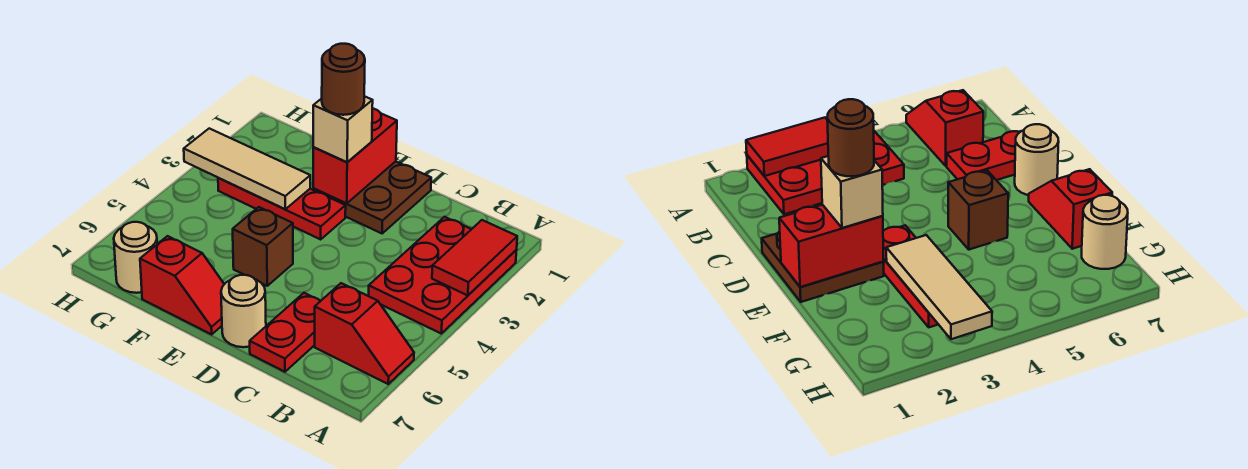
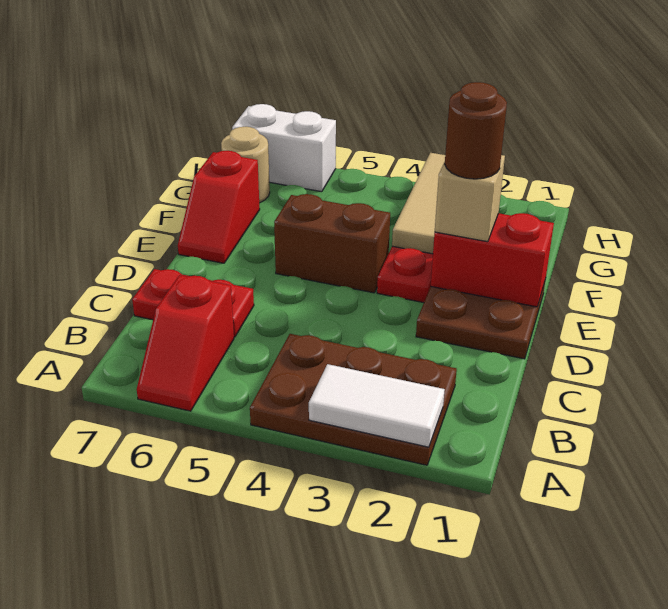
red plate A2:B4 level 1 -> brown plate A2:B4 level 1
red tile A2:A3 level 2 -> white tile A2:A3 level 2
tan round brick D7 level 1 -> none
brown brick E5 level 1 -> brown brick E4:E5 level 1
none -> white brick H6:H7 level 1

